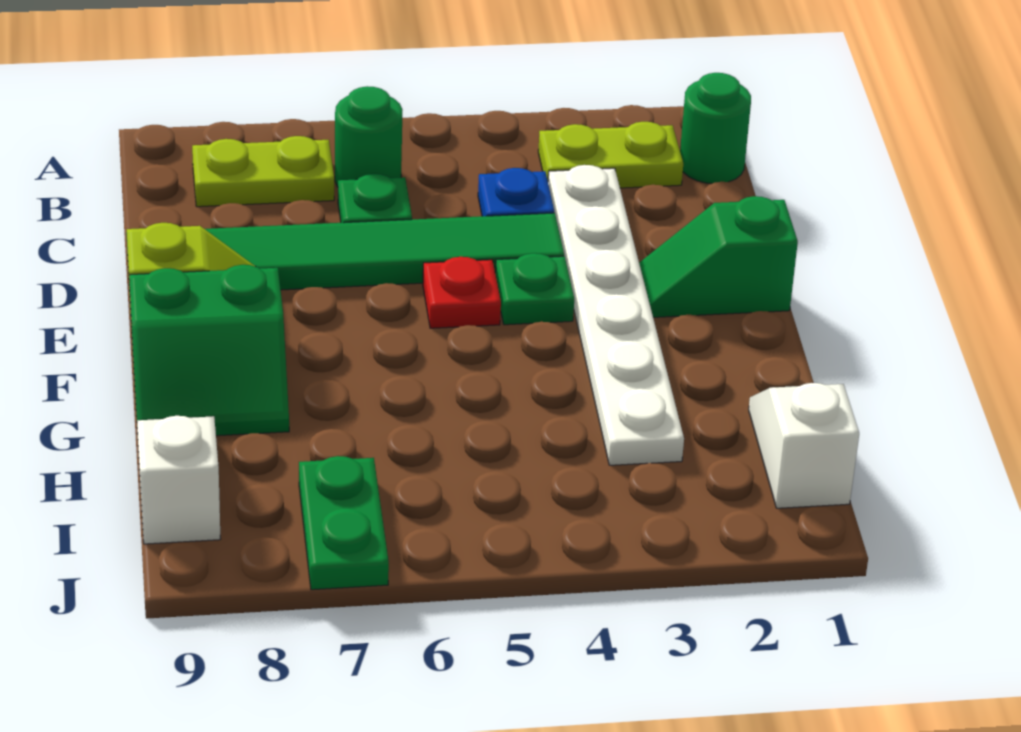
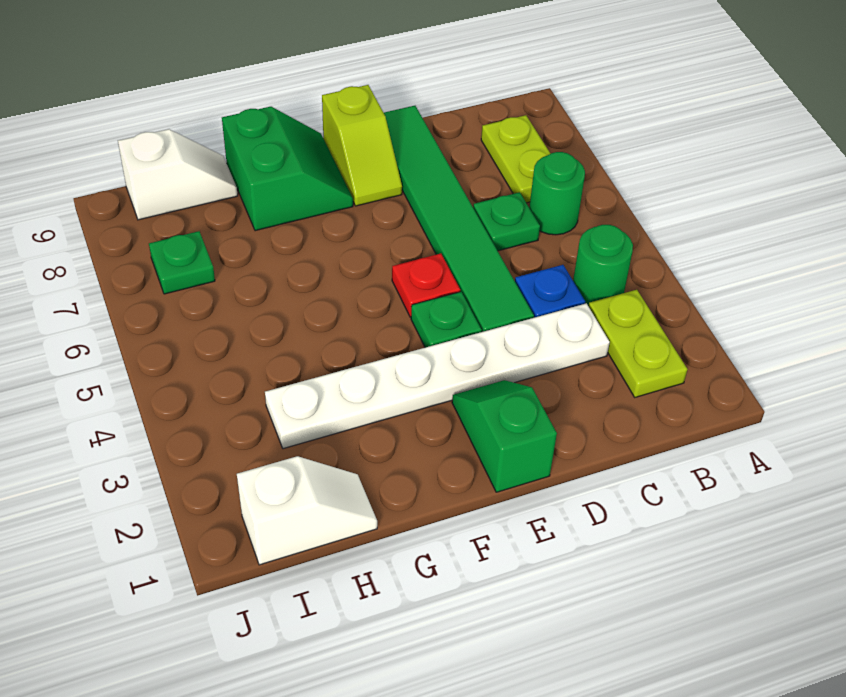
green round brick B1 level 1 -> green round brick B4 level 1
green slope F8:G9 level 1 top F -> green slope F8:G9 level 1 top G
green plate I7:J7 level 1 -> green plate I7 level 1

